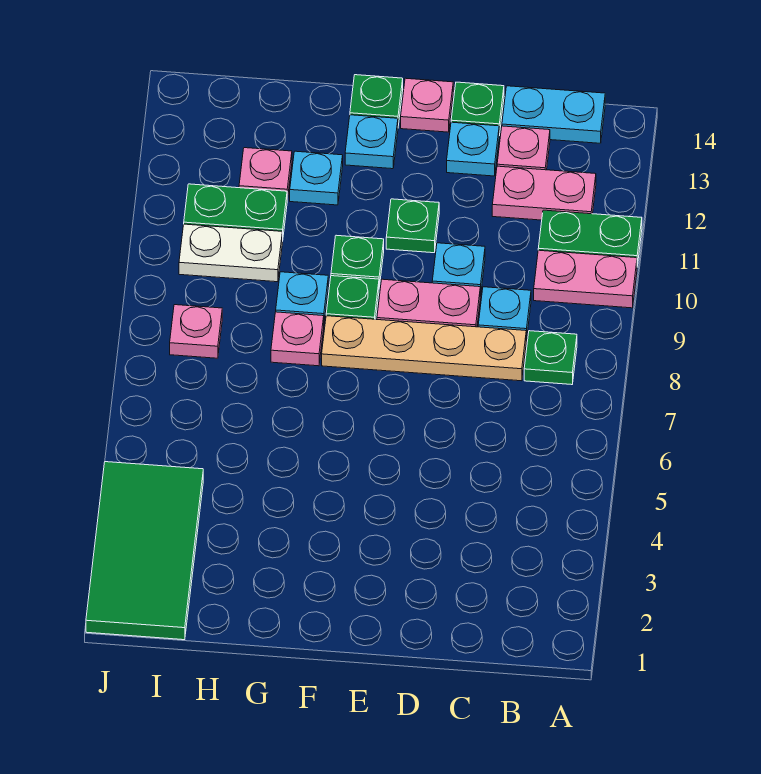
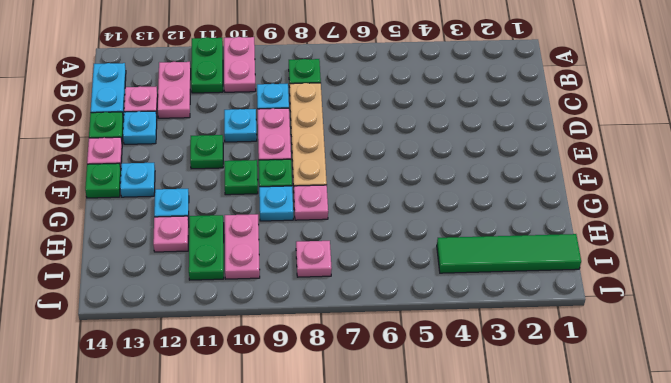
white plate H10:I10 level 1 -> pink plate H10:I10 level 1
green tile I1:J4 level 1 -> green tile I1:I4 level 1

